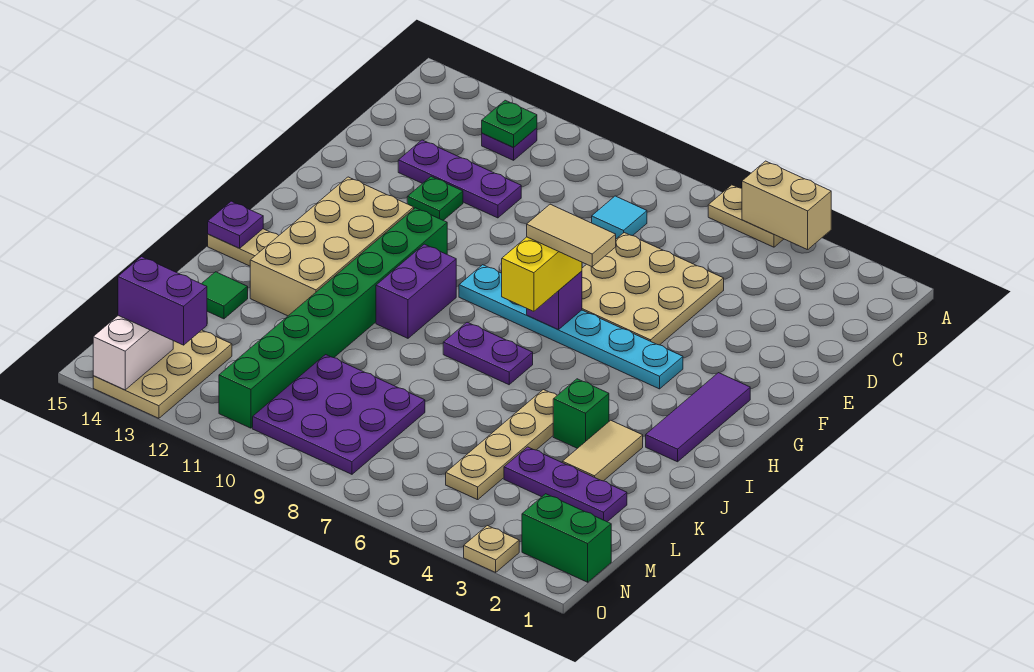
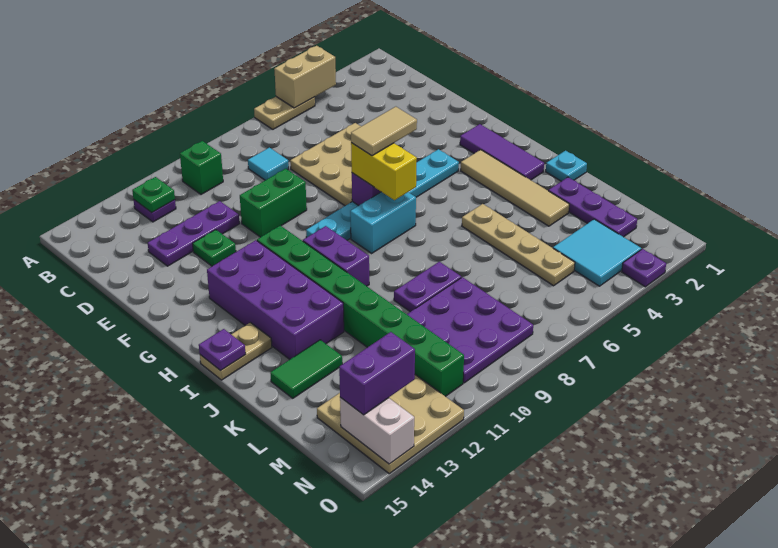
tan brick G12:J13 level 1 -> purple brick G12:J13 level 1
none -> cyan brick H7:H8 level 1
purple plate I7:I8 level 1 -> purple plate K8:K9 level 1
none -> cyan plate J1 level 1
tan tile J3:K3 level 1 -> tan tile H3:K3 level 1
green brick J4 level 1 -> green brick B10 level 1
green tile K14 level 1 -> green tile K13:K14 level 1
purple plate L2:L4 level 1 -> purple plate K2:M2 level 1
none -> cyan tile M3:N4 level 1
tan plate M13:O14 level 1 -> tan plate M12:O14 level 1
green brick N1:N2 level 1 -> green brick E9:E10 level 1
tan plate O3 level 1 -> purple plate O3 level 1

